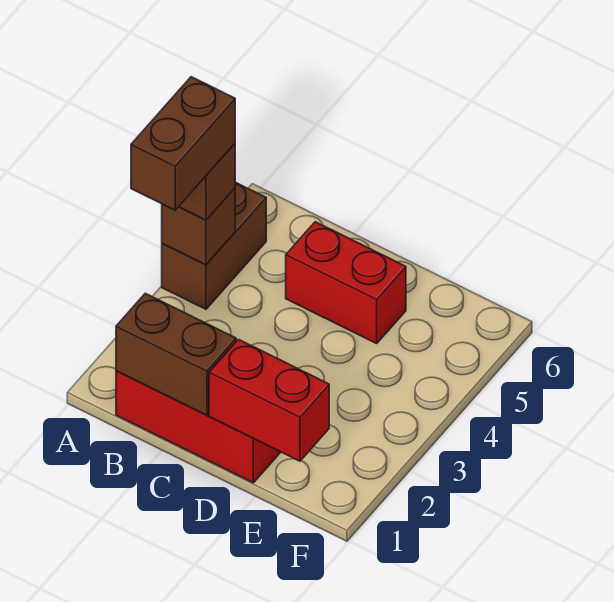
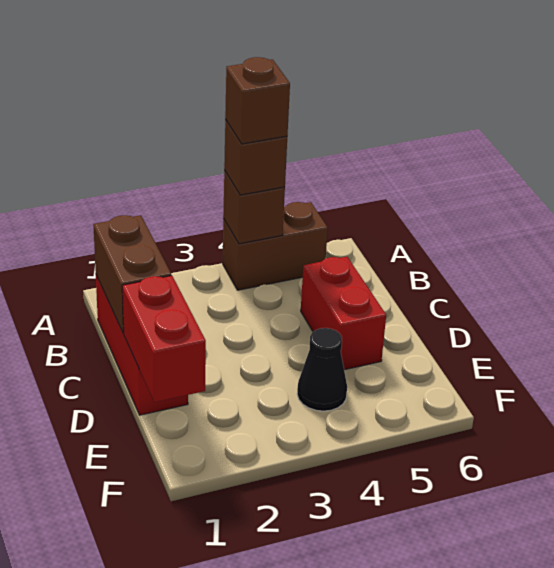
brown brick A3:A4 level 4 -> brown brick A4 level 4
none -> black cone E4 level 1

